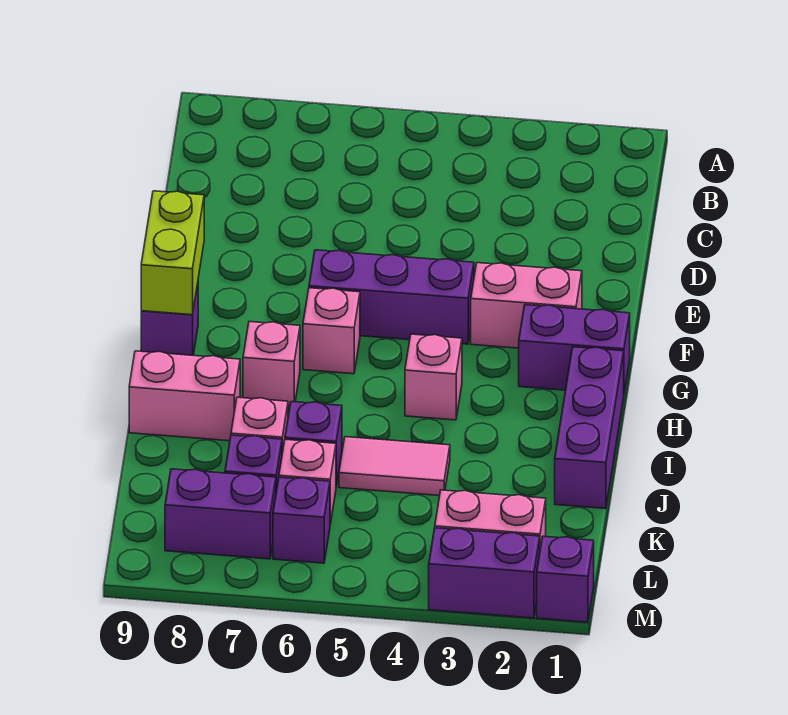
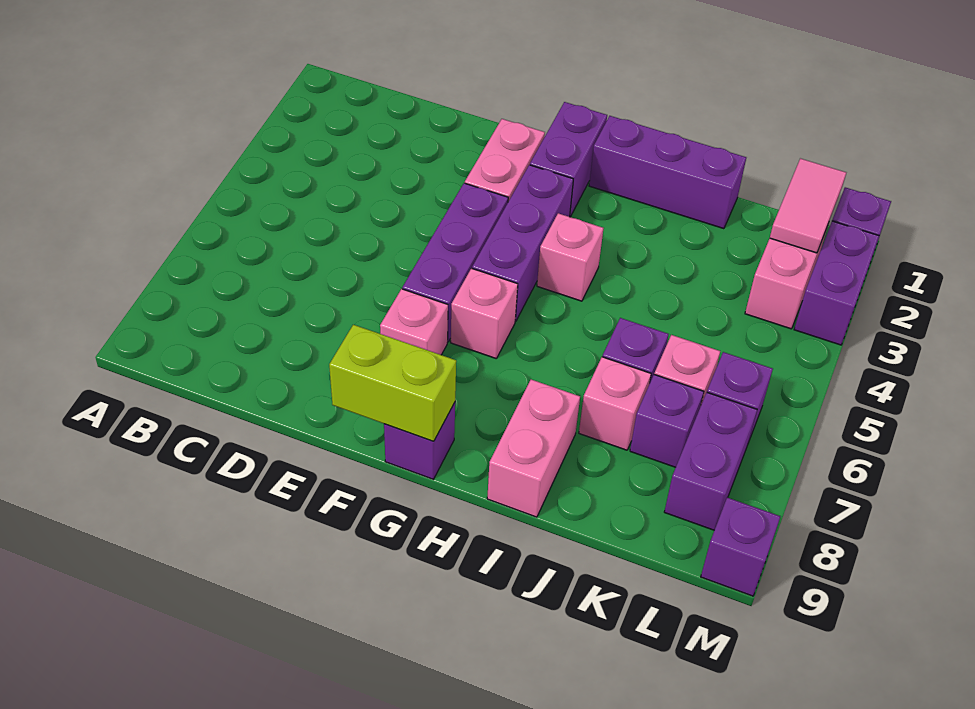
none -> purple brick G3:G5 level 1
pink brick H7 level 1 -> pink brick F7 level 1
pink tile J4:J5 level 1 -> pink tile L1:L2 level 2
none -> purple brick M9 level 1

